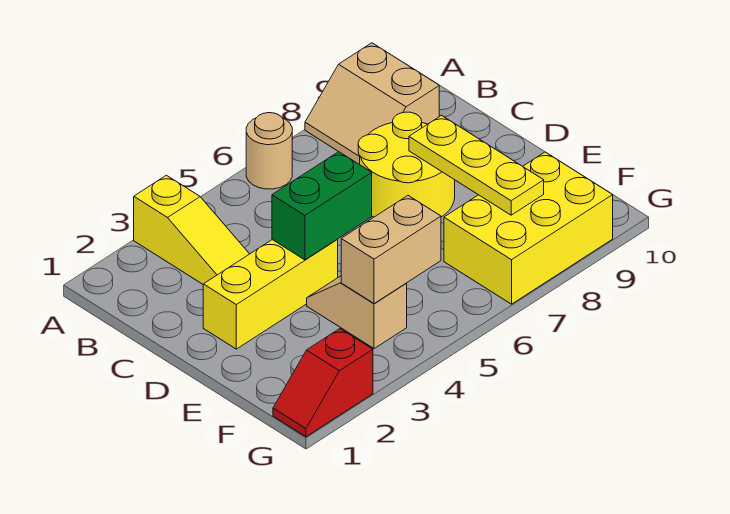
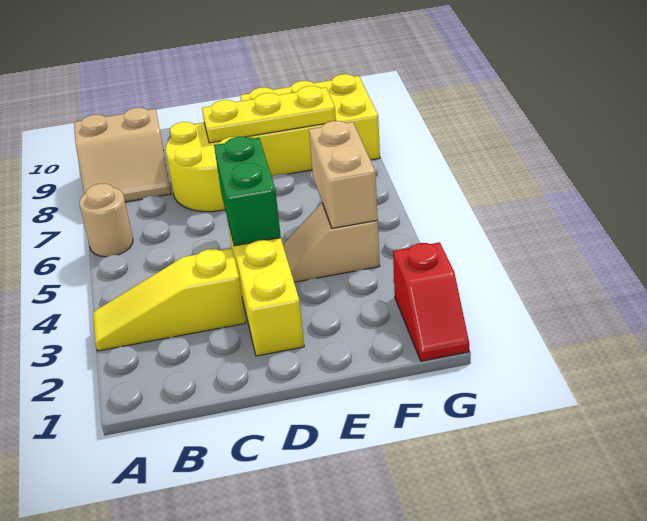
yellow slope A3:C3 level 1 top A -> yellow slope A3:C3 level 1 top C
yellow brick F7:G9 level 1 -> yellow brick E8:G9 level 1

